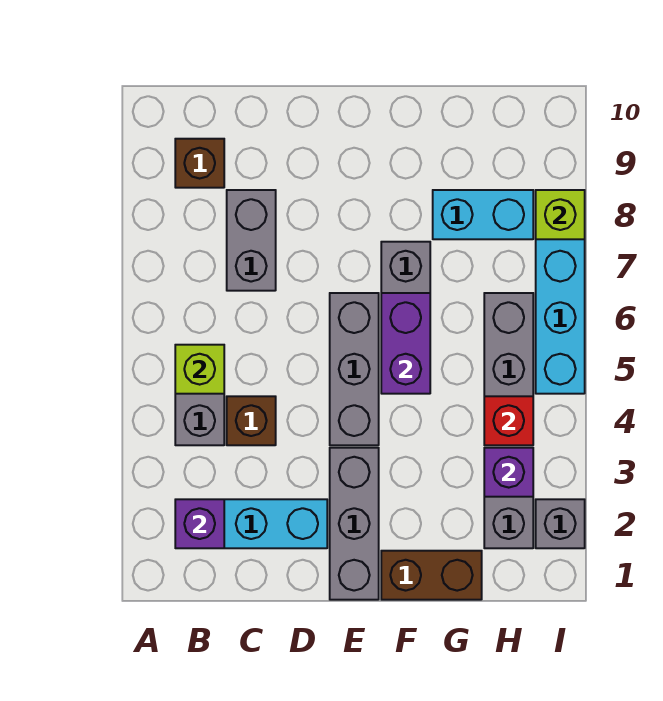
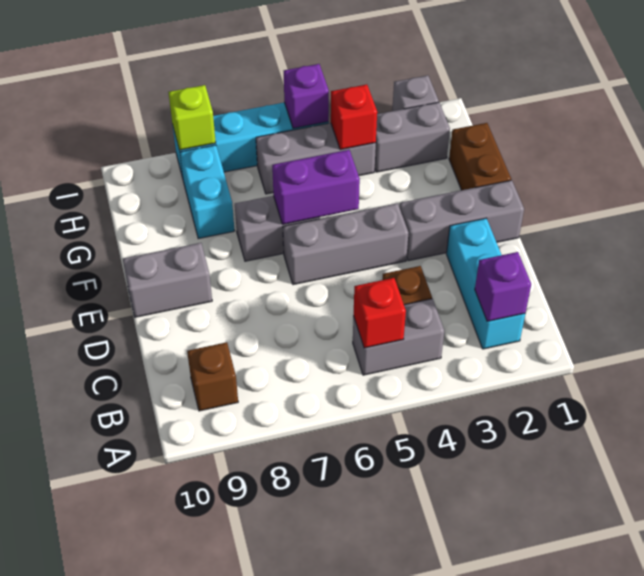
lime brick B5 level 2 -> red brick B5 level 2
grey brick C7:C8 level 1 -> grey brick E9:E10 level 1
purple brick H3 level 2 -> purple brick I5 level 2

